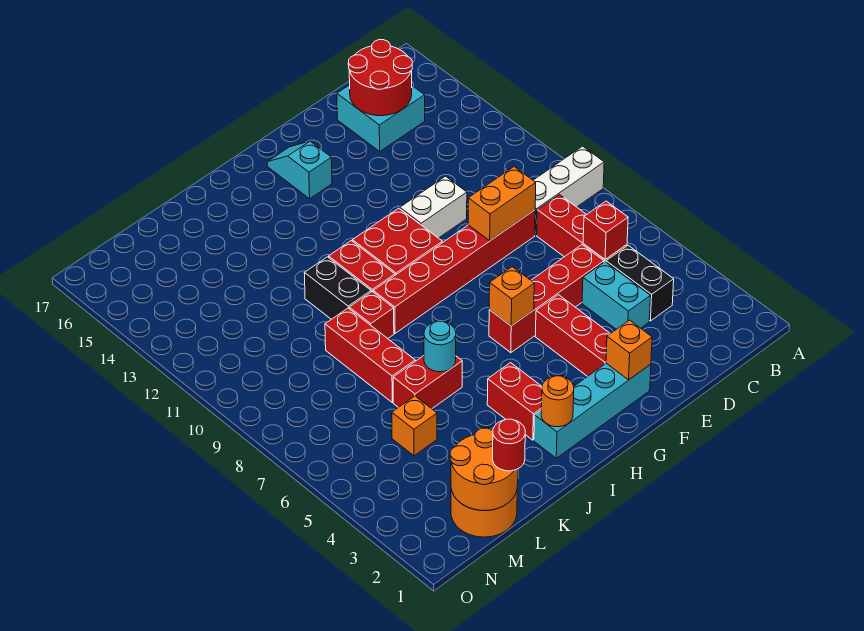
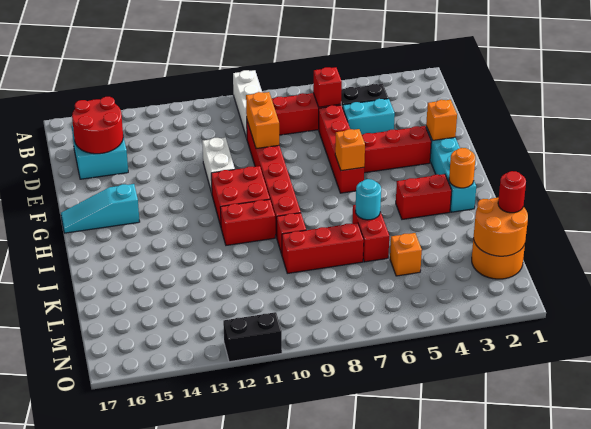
cyan slope G15:G16 level 1 top 15 -> cyan slope G15:G17 level 1 top 15
black brick J10:J11 level 1 -> black brick O11:O12 level 1

